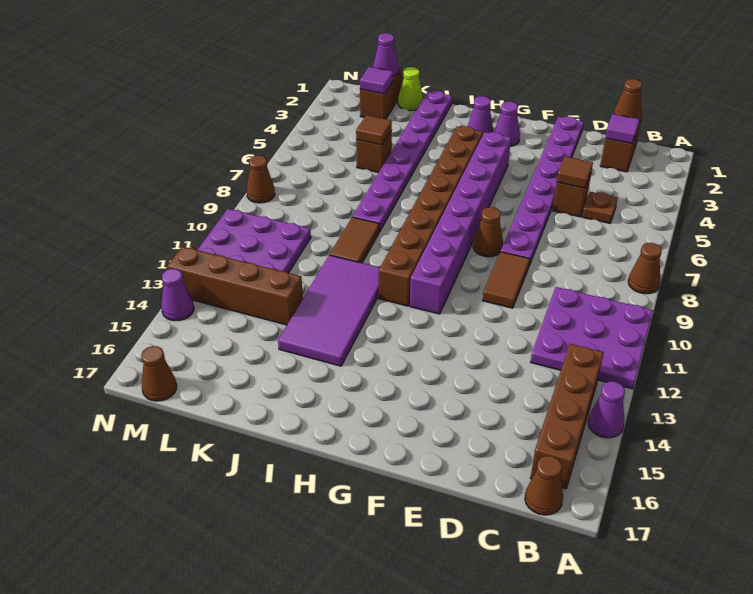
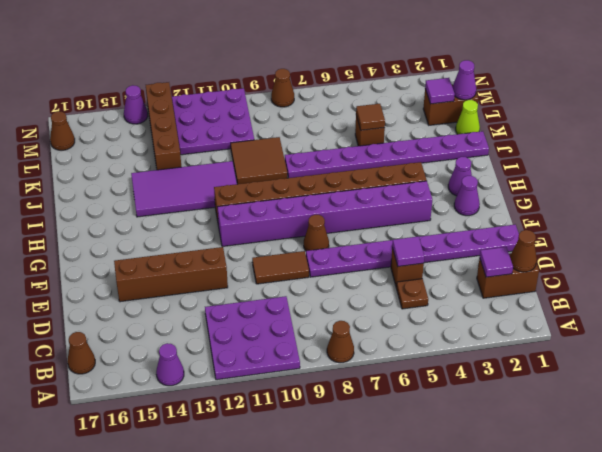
brown brick B13:B16 level 1 -> brown brick E12:E15 level 1
brown tile D5 level 2 -> purple tile D5 level 2
brown tile J9:J10 level 1 -> brown tile J9:K10 level 1

